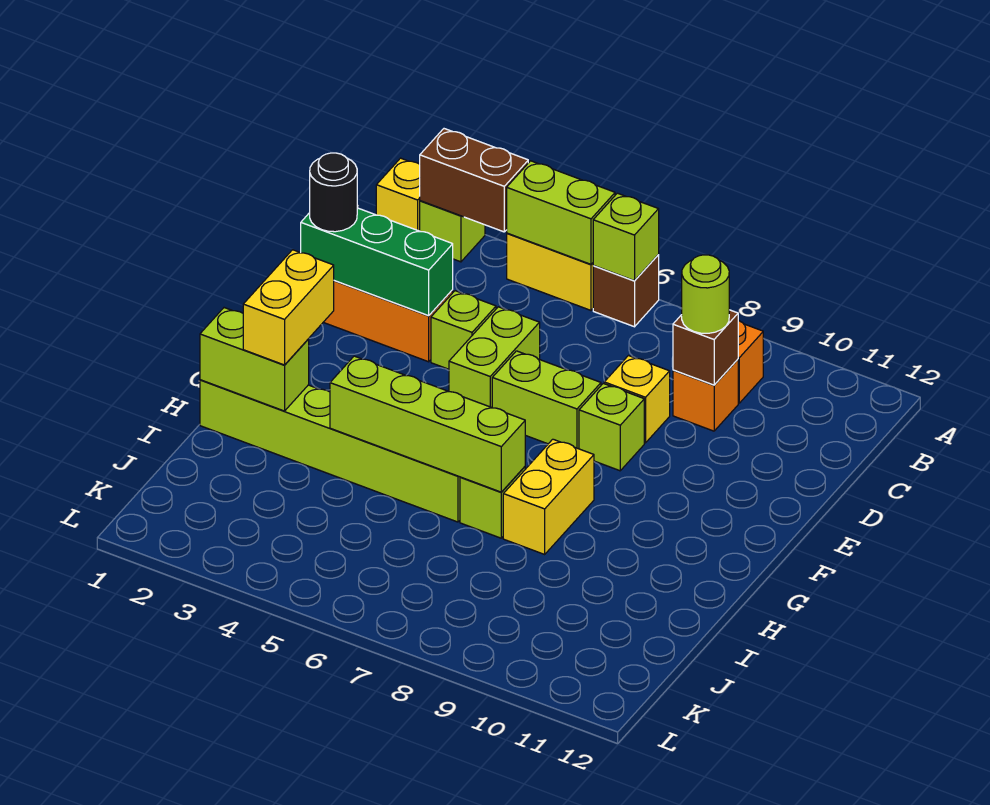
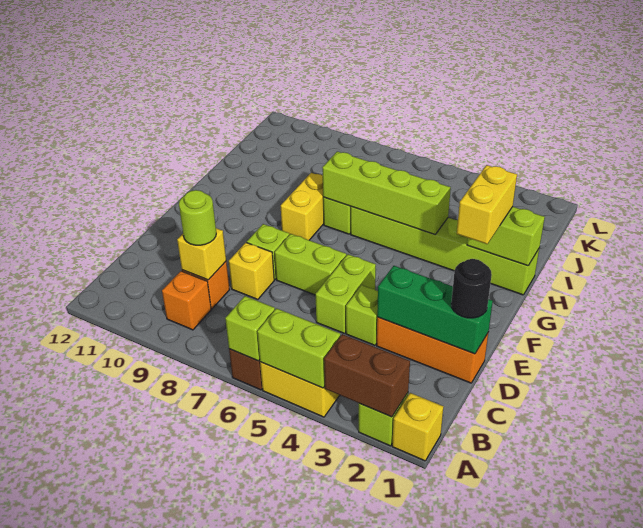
brown brick C9 level 2 -> yellow brick C9 level 2

